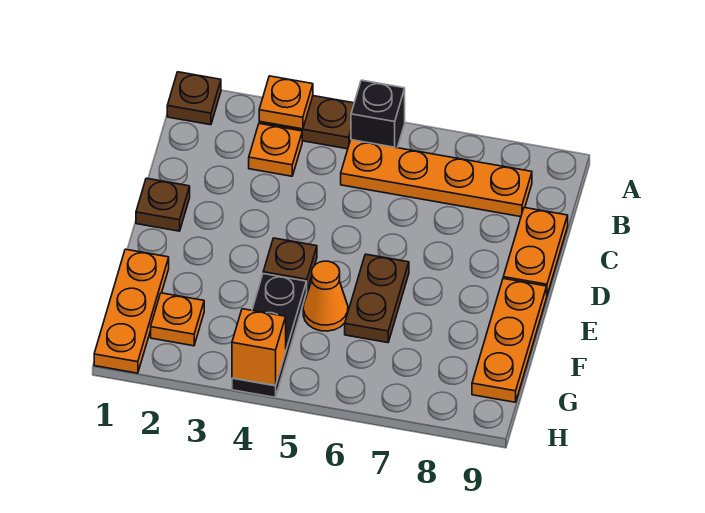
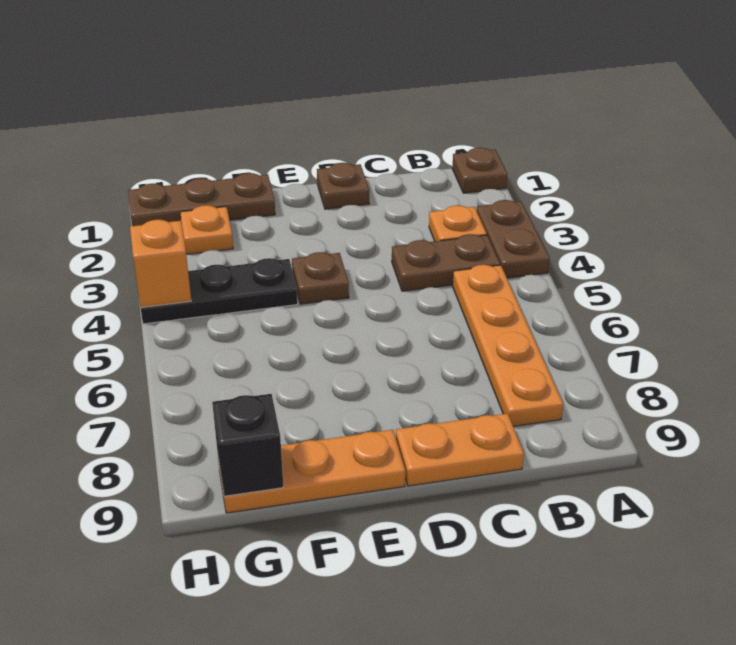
orange plate A3 level 2 -> none
black brick A5 level 1 -> black brick G9 level 2
brown plate E6:F6 level 1 -> brown plate B4:C4 level 1
orange plate F1:H1 level 1 -> brown plate F1:H1 level 1
orange cone F5 level 1 -> none

